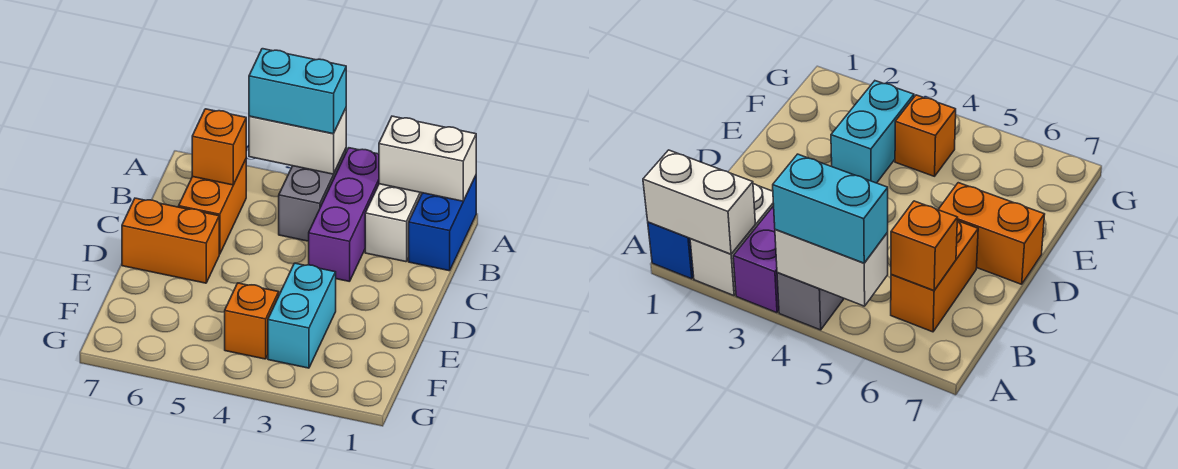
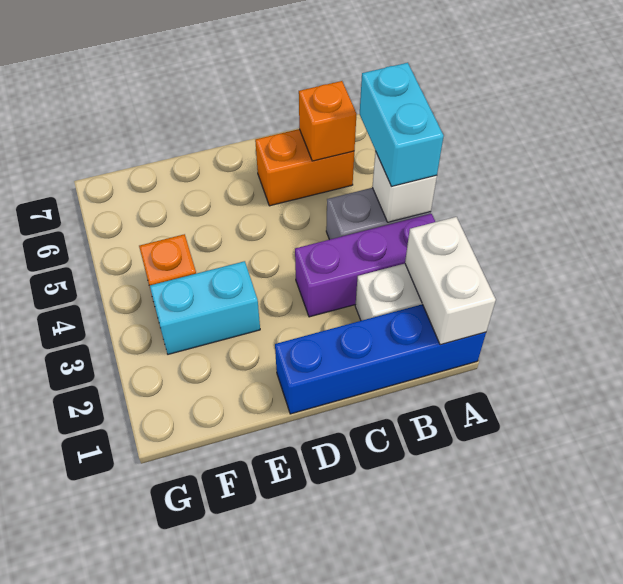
blue brick A1:B1 level 1 -> blue brick A1:D1 level 1
white brick A4:A5 level 2 -> white brick A4 level 2
orange brick D6:D7 level 1 -> none

